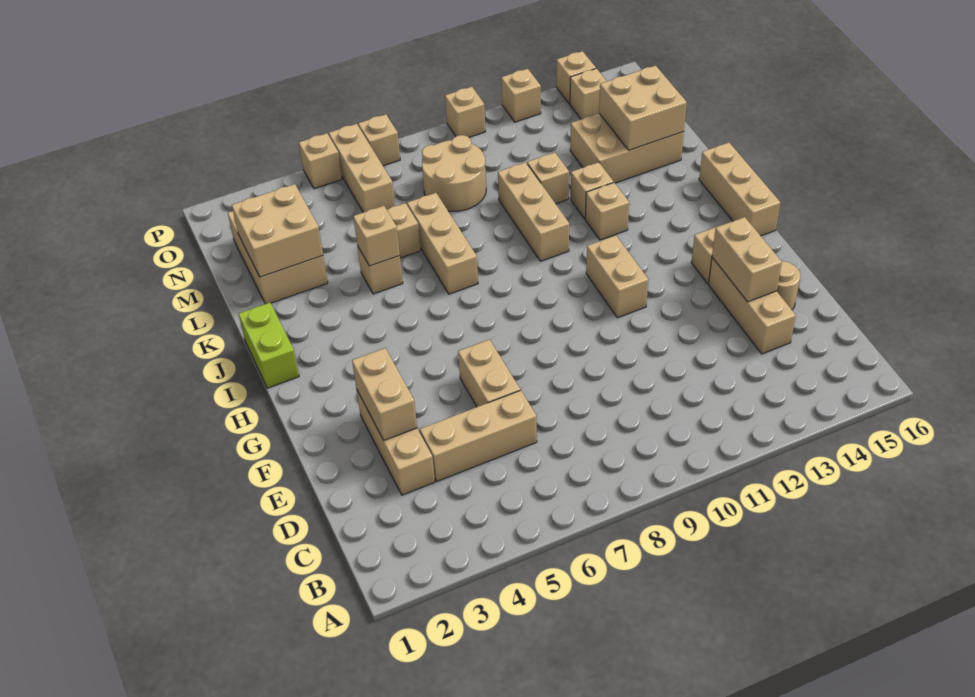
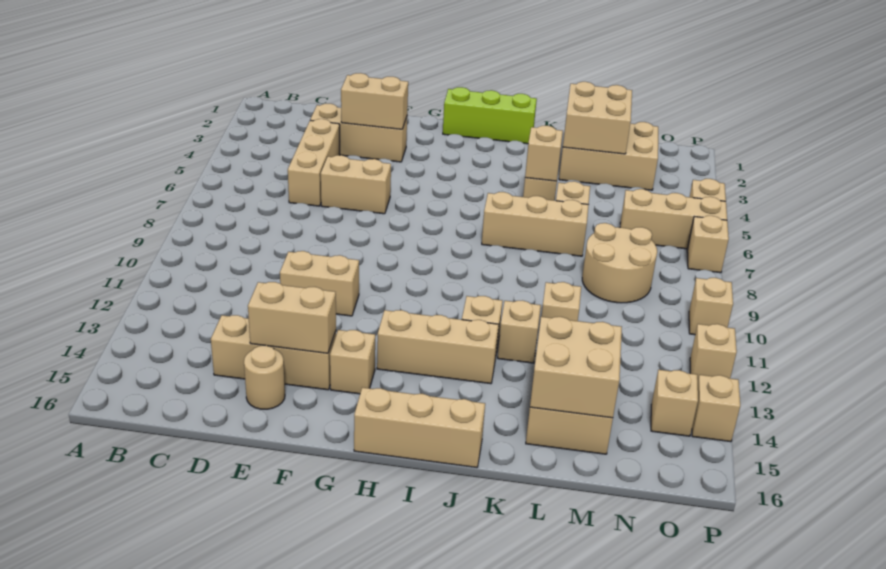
tan brick G11:H11 level 1 -> tan brick E11:F11 level 1
lime brick I1:J1 level 1 -> lime brick H1:J1 level 1
tan brick J10:L10 level 1 -> tan brick H13:J13 level 1

